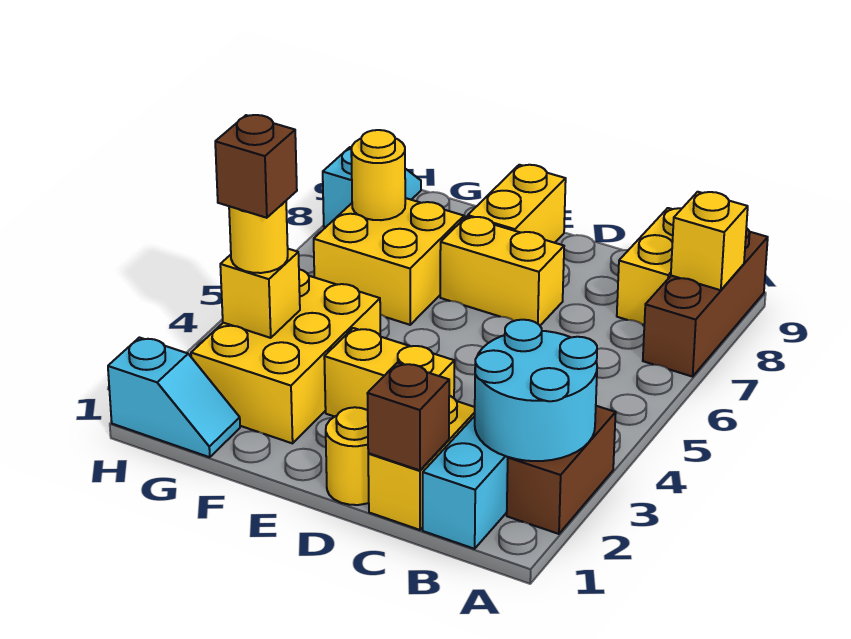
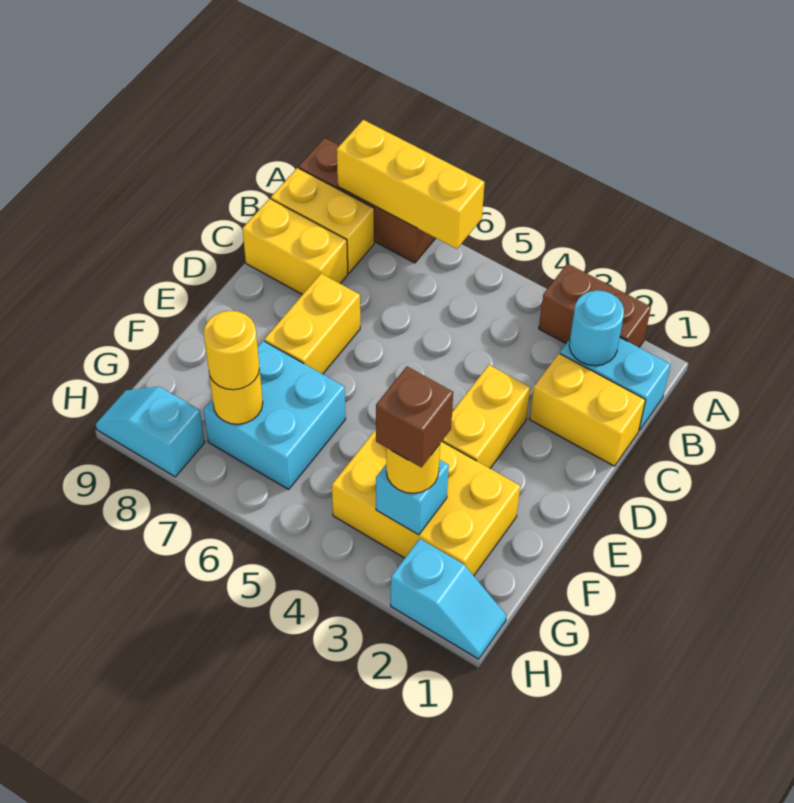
cyan round brick A2:B3 level 2 -> cyan round brick B2 level 2
yellow brick A8 level 2 -> yellow brick A6:A8 level 2
brown brick C1 level 2 -> none
yellow round brick D1 level 1 -> yellow round brick G7 level 3
yellow brick E8:E9 level 1 -> yellow brick C8:C9 level 1
yellow brick F6:G7 level 1 -> cyan brick F6:G7 level 1
cyan slope G1:H1 level 1 top H -> cyan slope H1:H2 level 1 top 2
yellow brick G3 level 2 -> cyan brick G3 level 2

